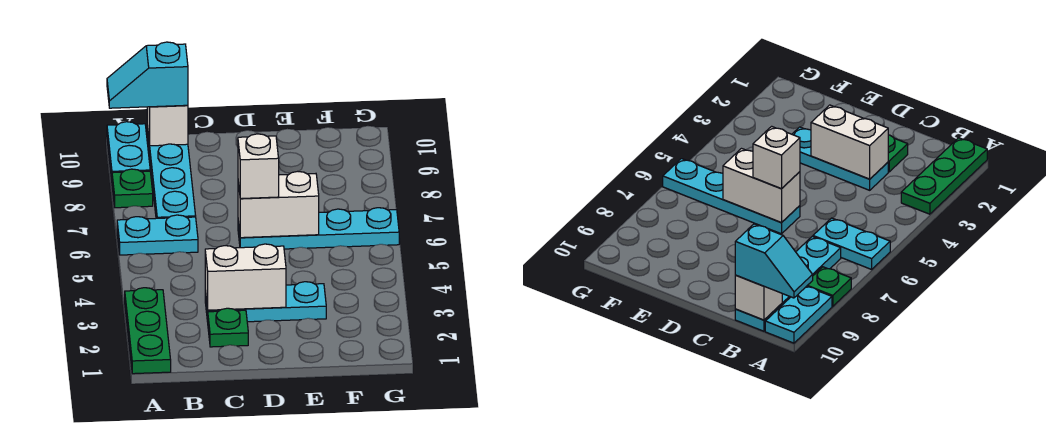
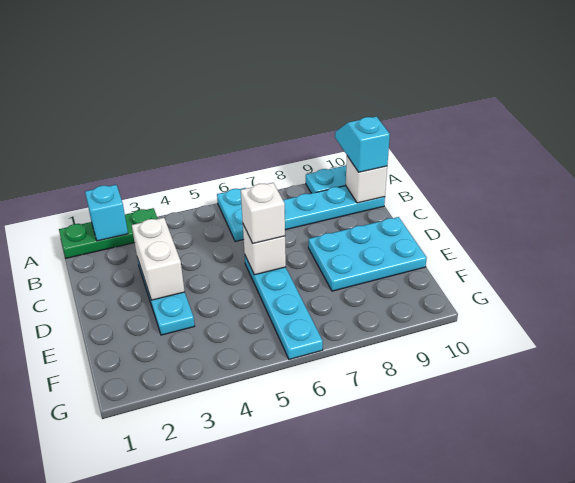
none -> cyan brick A2 level 2
green plate A8 level 1 -> none
green plate C2 level 1 -> none
white brick D6:E6 level 2 -> white brick D6 level 2
none -> cyan plate D8:E10 level 1

